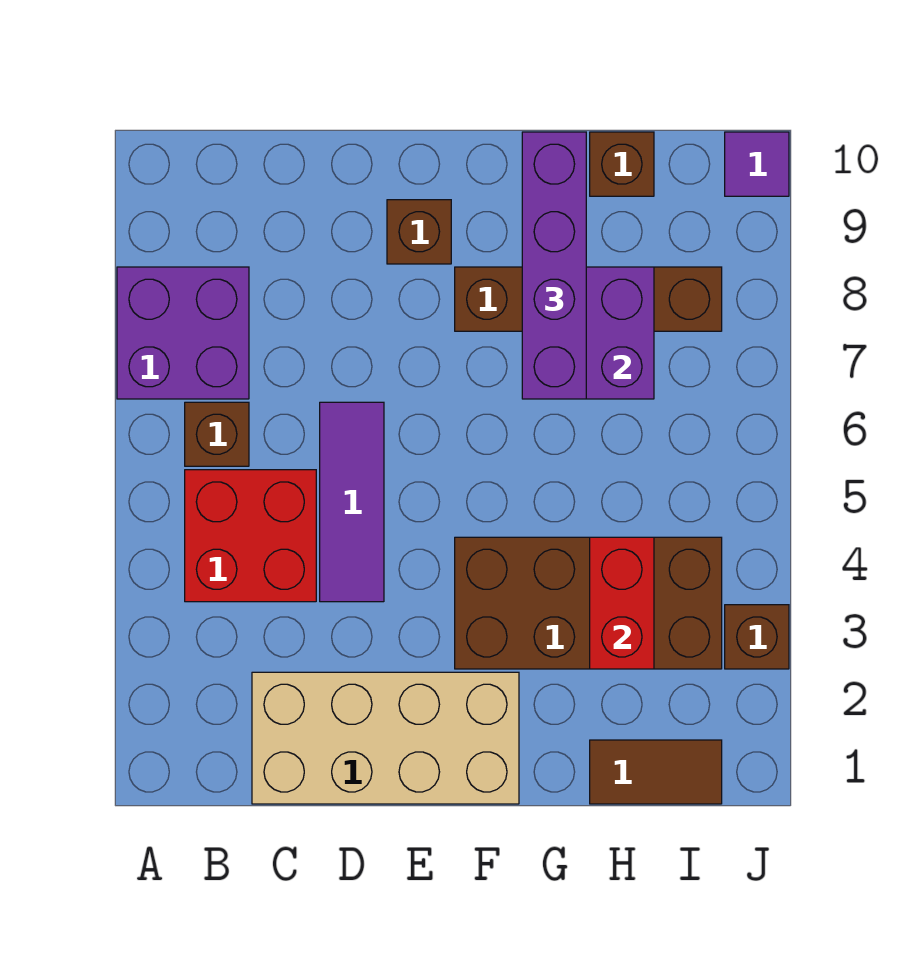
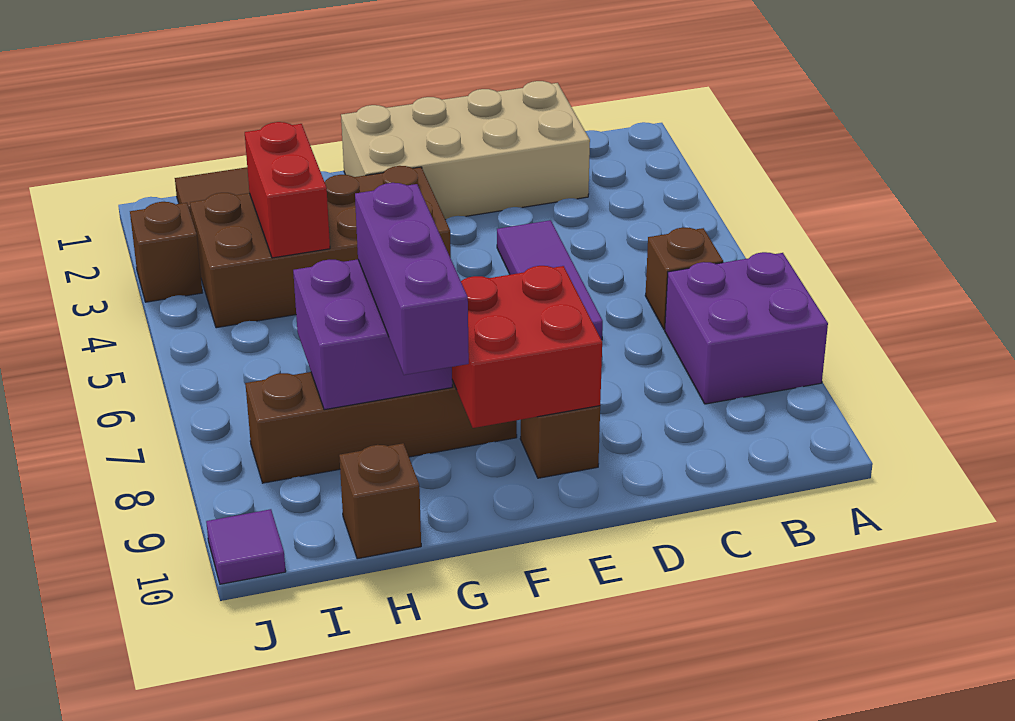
red brick B4:C5 level 1 -> red brick E8:F9 level 2
purple brick G7:G10 level 3 -> purple brick G7:G9 level 3

